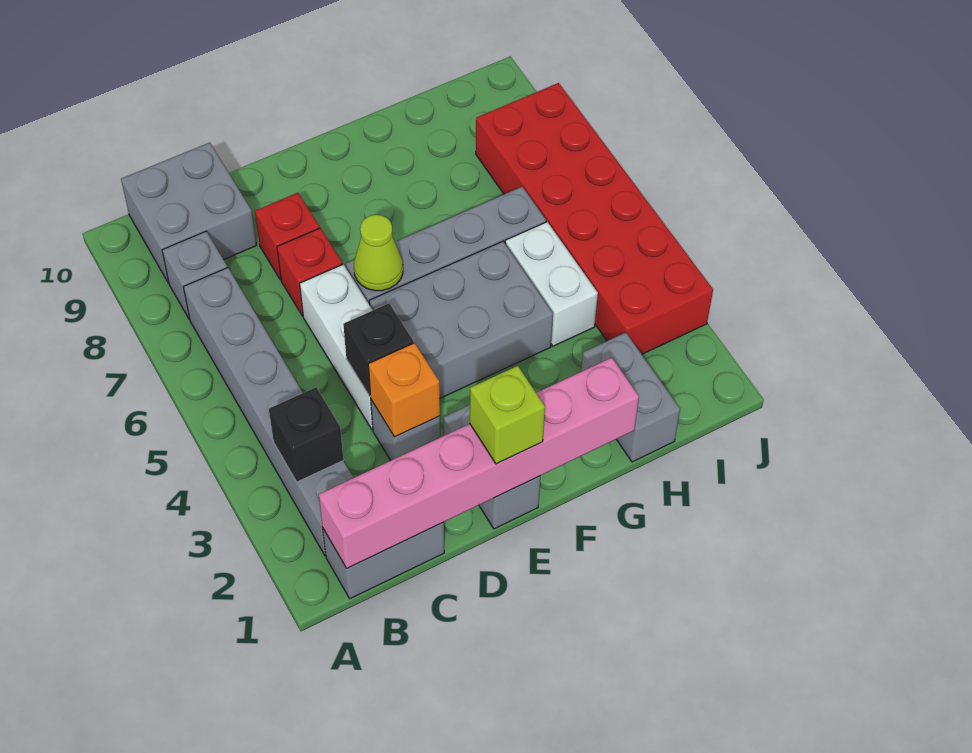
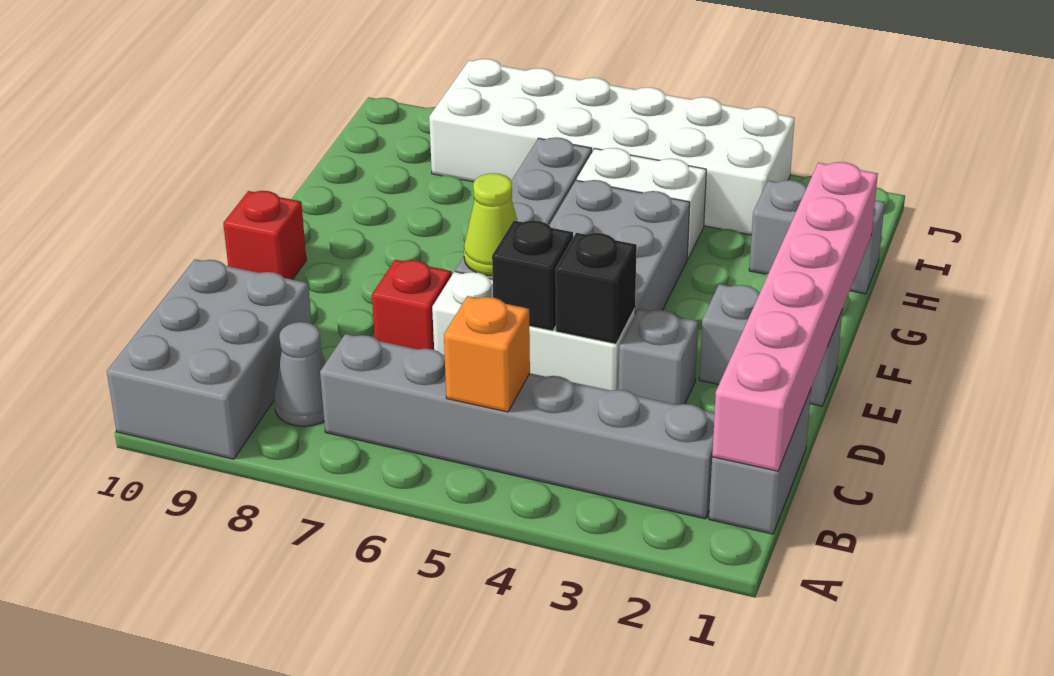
black brick B3 level 2 -> black brick D5 level 2
grey brick B8 level 1 -> grey cone B8 level 1
grey brick B9:C10 level 1 -> grey brick A9:C10 level 1
orange brick D3 level 2 -> orange brick B5 level 2
red brick D8 level 1 -> red brick E10 level 1
lime brick E1 level 3 -> none
red brick I3:J8 level 1 -> white brick I3:J8 level 1

